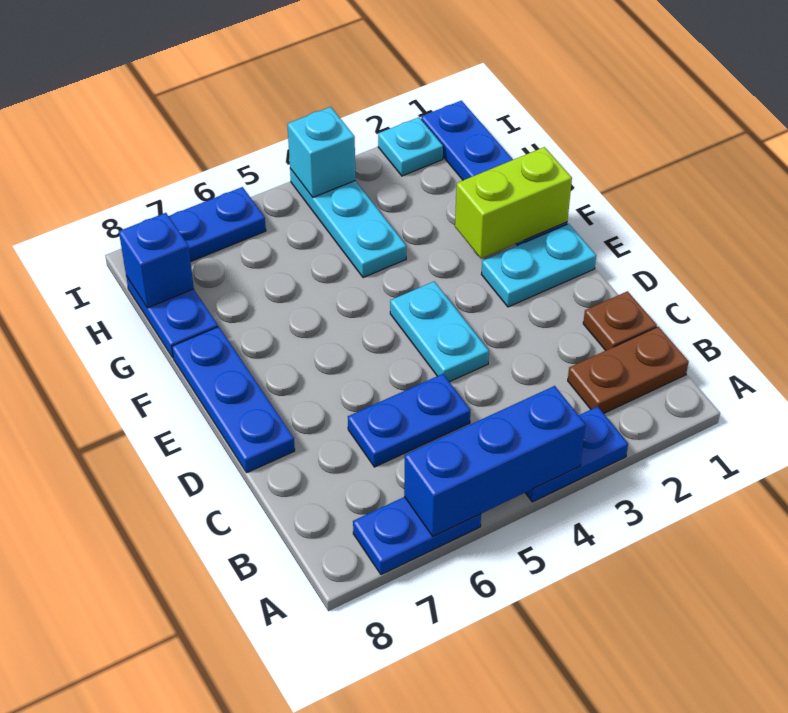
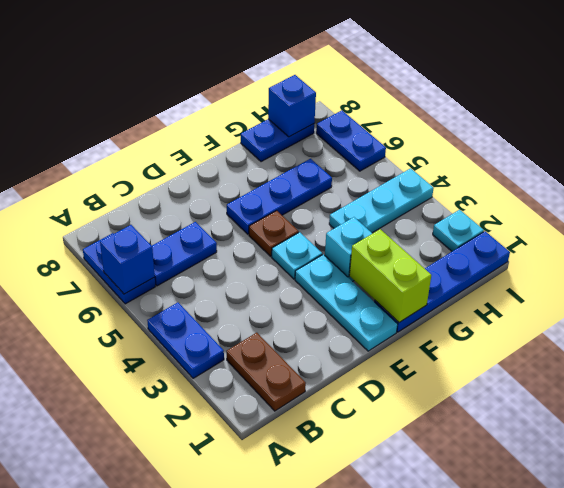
blue brick A4:A6 level 2 -> blue brick A6 level 2
brown plate C1 level 1 -> brown plate E5 level 1
blue plate C5:C6 level 1 -> blue plate B6:C6 level 1
cyan plate D4:E4 level 1 -> cyan plate E4 level 1
blue plate D8:F8 level 1 -> blue plate E6:G6 level 1
cyan plate E1:E2 level 1 -> cyan plate E1:E3 level 1
cyan brick I4 level 2 -> cyan brick F3 level 1

